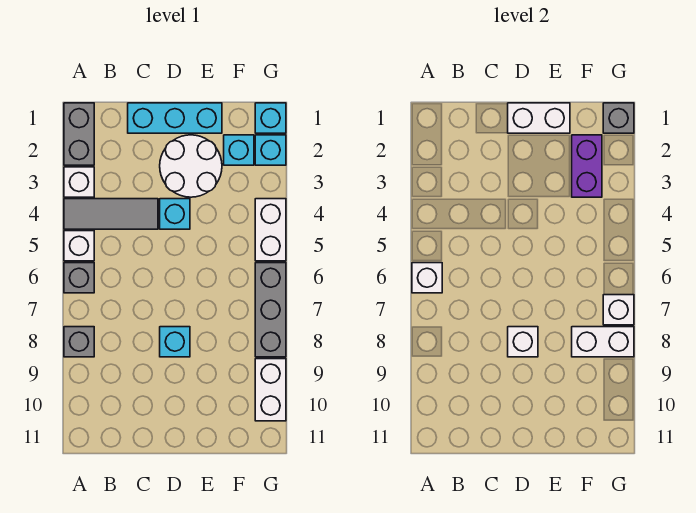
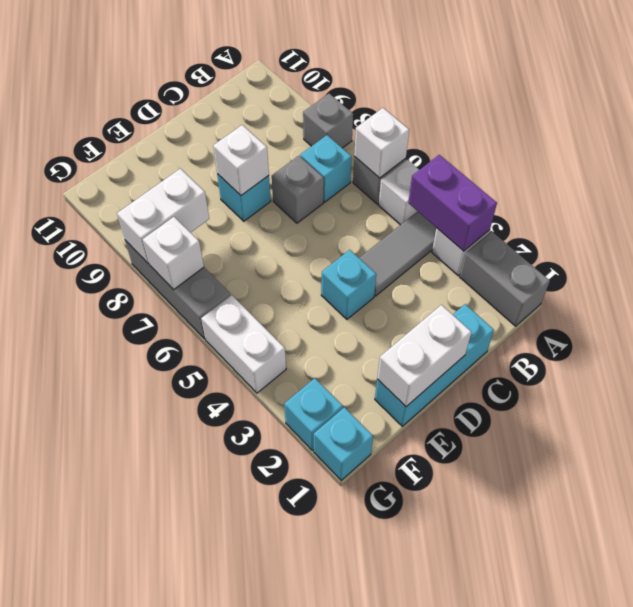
white round brick D2:E3 level 1 -> none
cyan brick F2 level 1 -> cyan brick B7 level 1
purple brick F2:F3 level 2 -> purple brick A3:A4 level 2
grey brick G1 level 2 -> grey brick C7 level 1
white brick G9:G10 level 1 -> none

